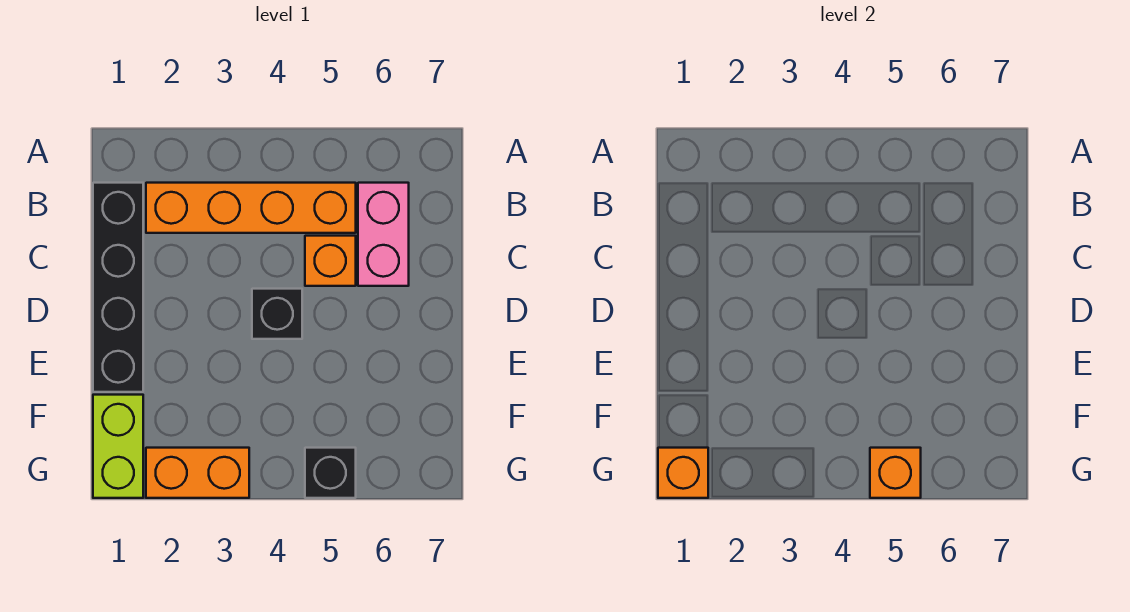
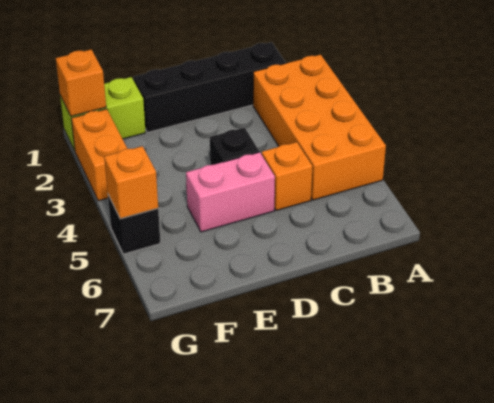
orange brick B2:B5 level 1 -> orange brick A2:B5 level 1
pink brick B6:C6 level 1 -> pink brick D5:E5 level 1

